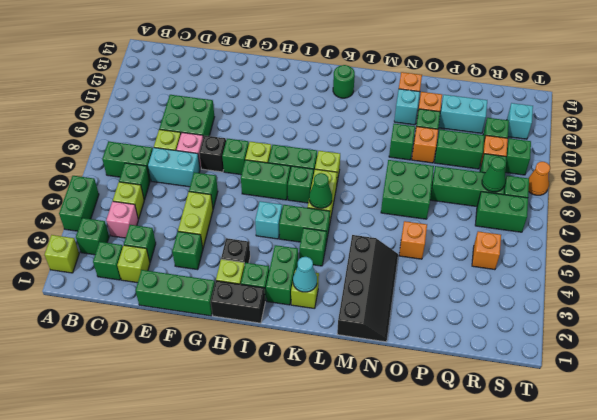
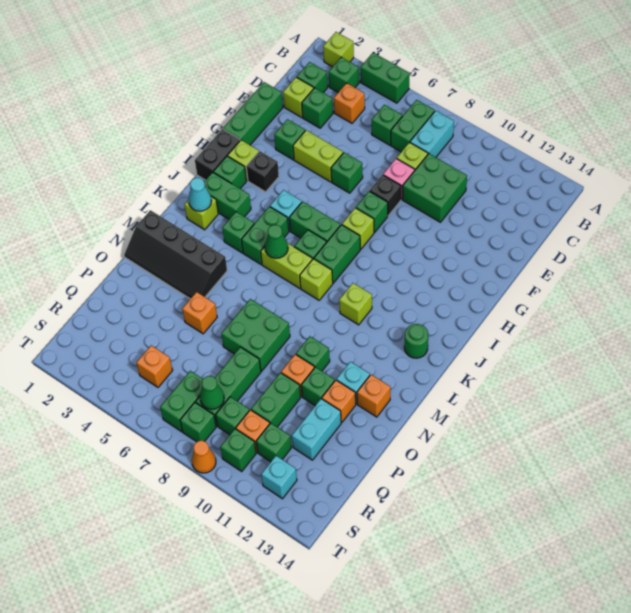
pink brick C4 level 1 -> orange brick C4 level 1
lime brick C5 level 1 -> lime brick K10 level 1
cyan brick D7:E7 level 1 -> cyan brick B8:C8 level 1
green brick H7:I7 level 1 -> green brick I6:I7 level 1

